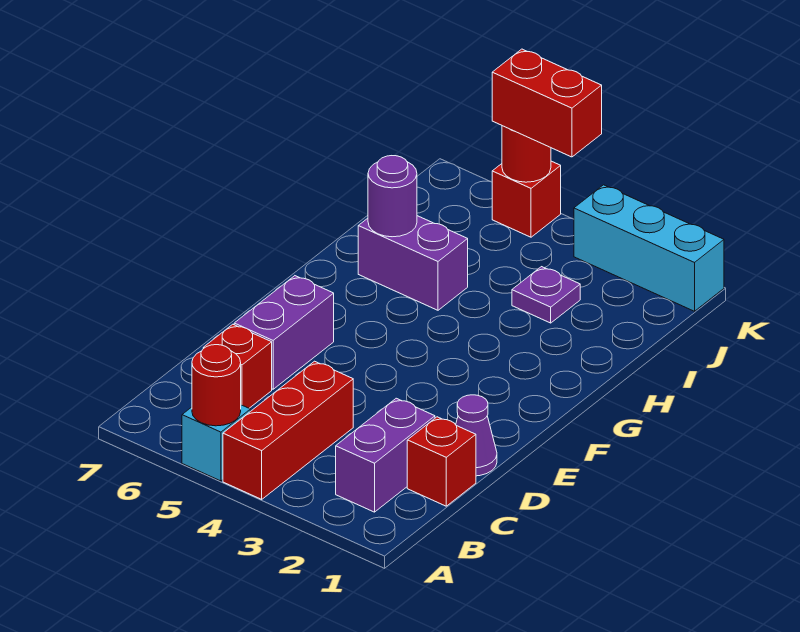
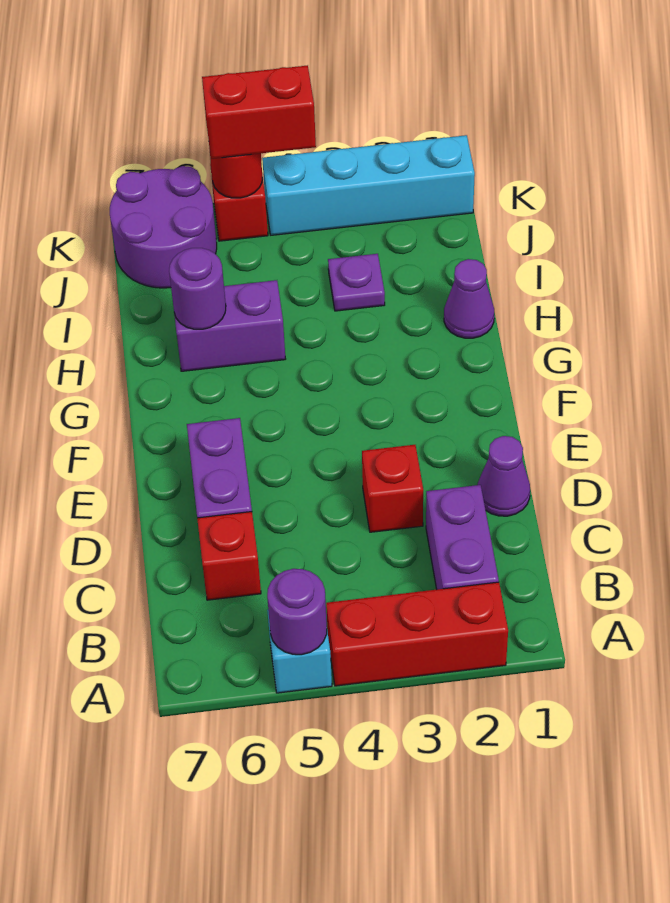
red brick A4:C4 level 1 -> red brick A2:A4 level 1
red round brick A5 level 2 -> purple round brick A5 level 2
red brick C1 level 1 -> red brick D3 level 1
none -> purple cone H1 level 1
none -> purple round brick J6:K7 level 1
cyan brick K1:K3 level 1 -> cyan brick K1:K4 level 1

